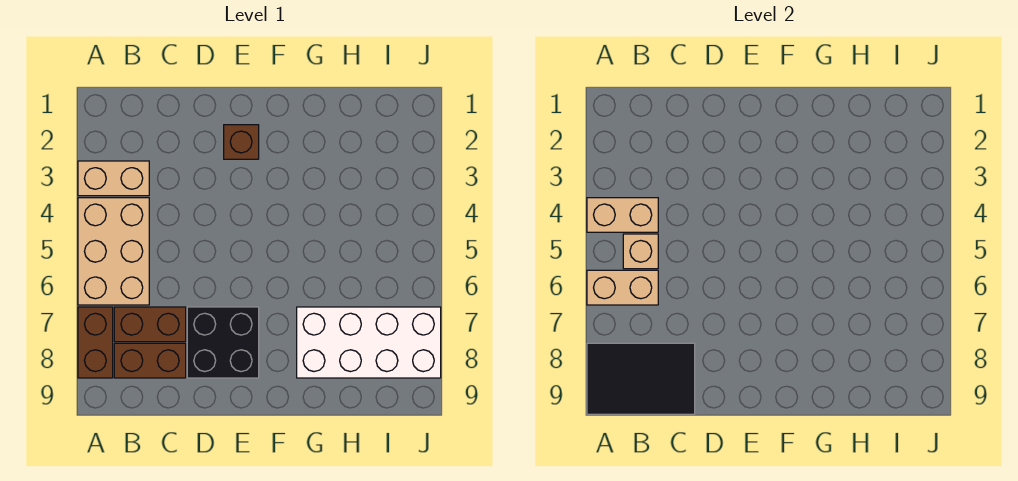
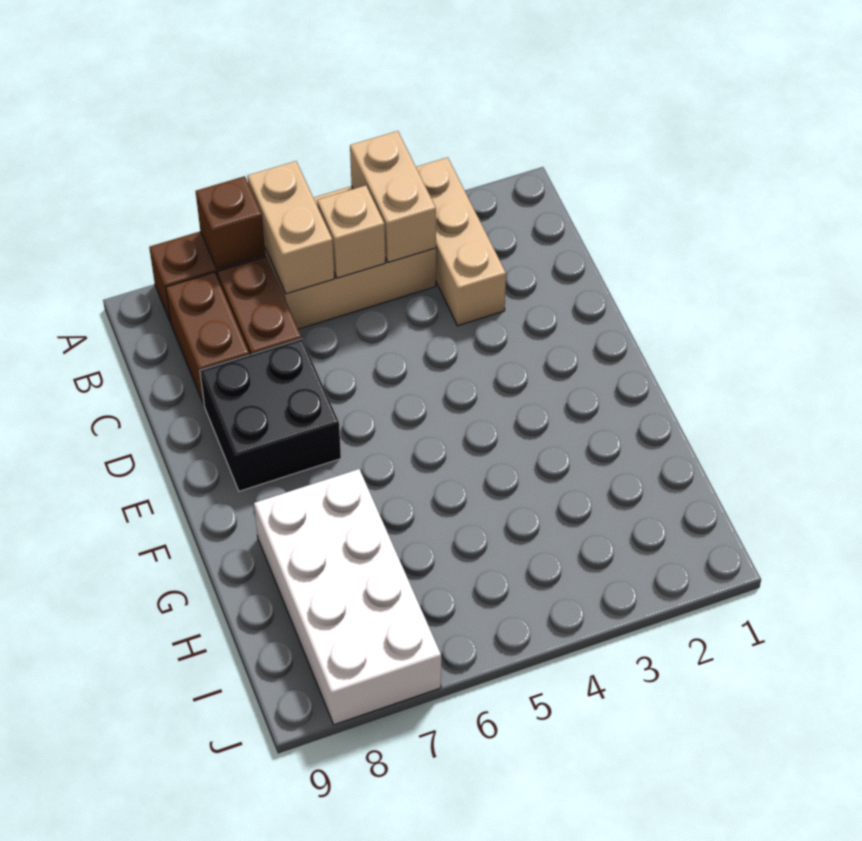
tan brick A3:B3 level 1 -> tan brick A3:C3 level 1
black tile A8:C9 level 2 -> none
brown brick E2 level 1 -> brown brick A7 level 2

